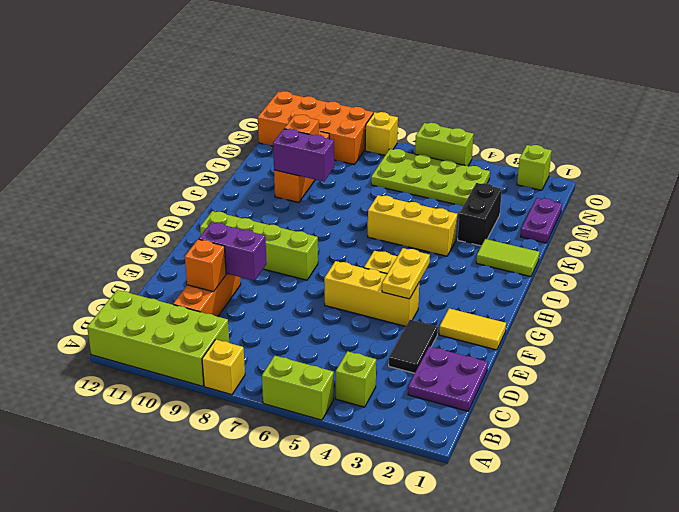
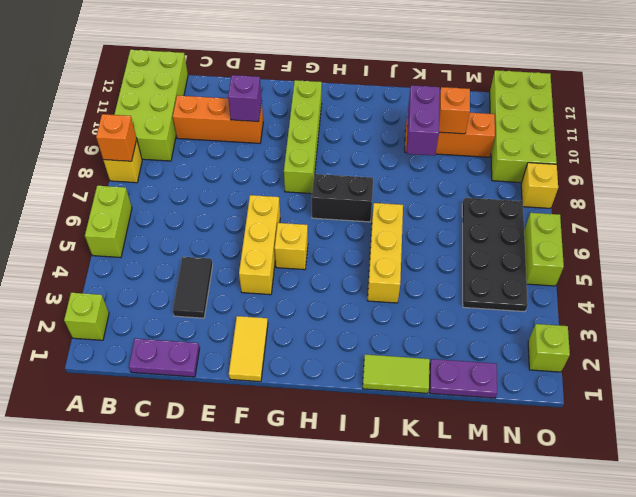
lime brick B4 level 1 -> lime brick A2 level 1
purple plate C1:D2 level 1 -> purple plate C1:D1 level 1
black tile D3:E3 level 1 -> black tile D3:D4 level 1
orange brick D10 level 2 -> orange brick A8 level 2
purple brick E9:E10 level 2 -> purple brick E10 level 2
yellow plate F4:G4 level 2 -> none
lime tile J1:J2 level 1 -> lime tile J1:K1 level 1
black brick K3:L3 level 1 -> black brick H7:I7 level 1
lime plate M4:N7 level 1 -> black plate M4:N7 level 1
orange brick N9:O12 level 1 -> lime brick N9:O12 level 1

